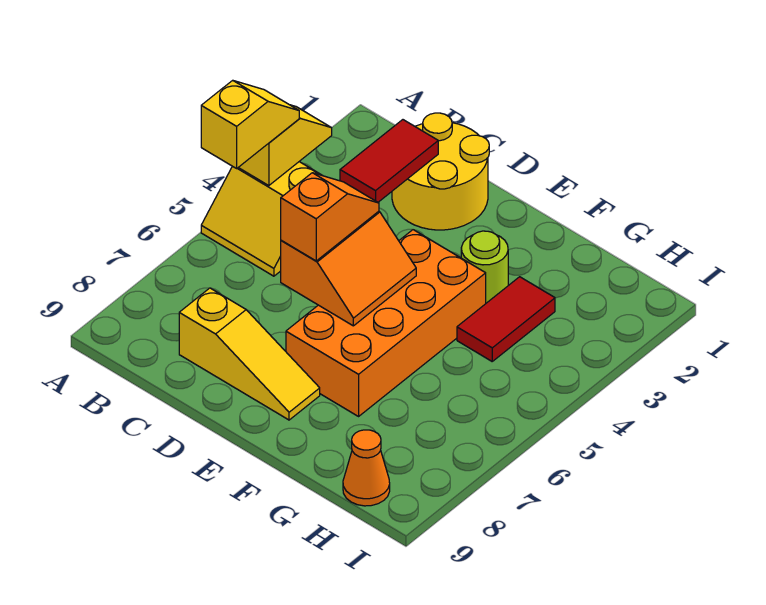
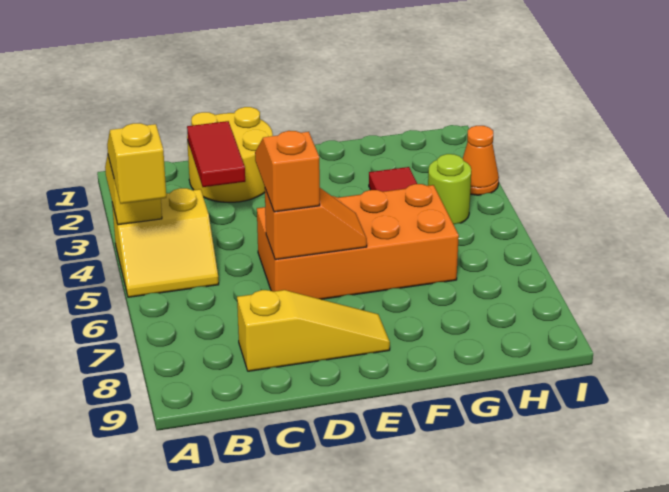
orange slope D5:E6 level 2 top D -> orange slope D6:E6 level 2 top D
orange brick E4:F7 level 1 -> orange brick D5:G6 level 1
lime round brick F3 level 1 -> lime round brick H4 level 1
orange cone H9 level 1 -> orange cone I3 level 1

